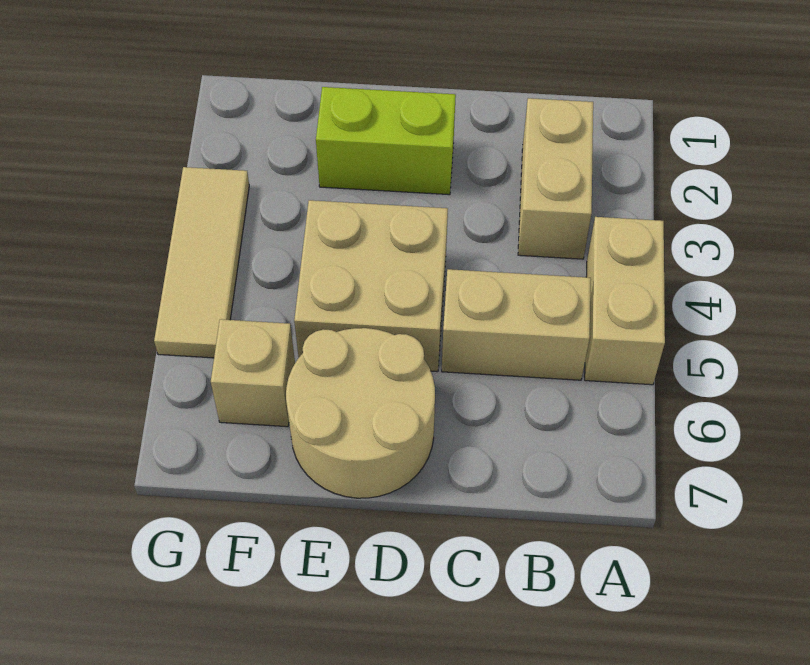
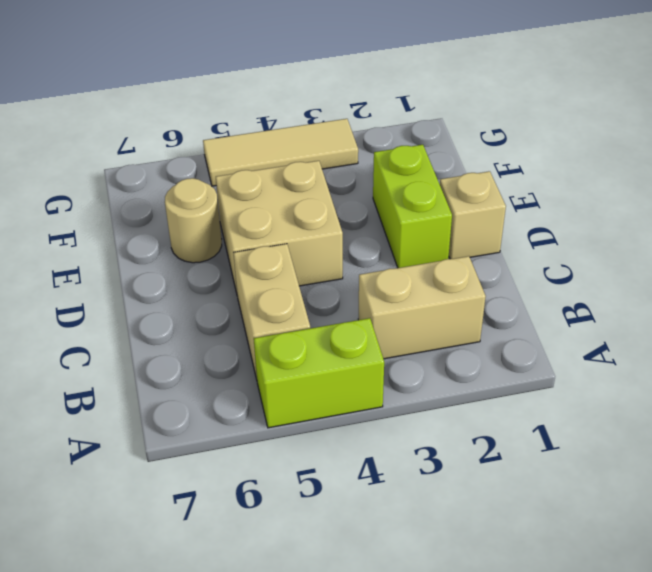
tan brick A4:A5 level 1 -> lime brick A4:A5 level 1
tan round brick D6:E7 level 1 -> tan round brick E6 level 1
tan brick F6 level 1 -> tan brick D1 level 1

